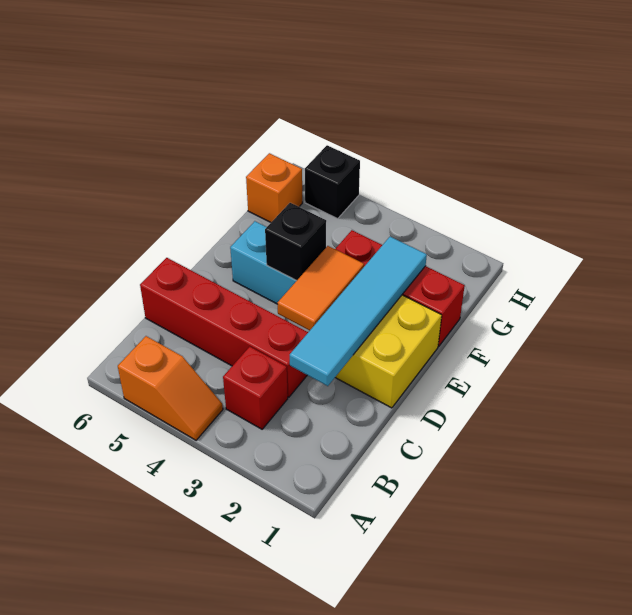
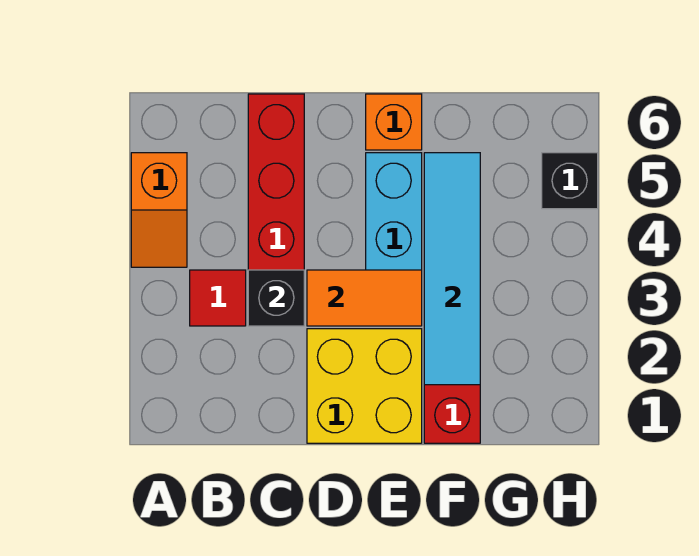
red brick B3 level 1 -> red tile B3 level 1
cyan tile C2:F2 level 2 -> cyan tile F2:F5 level 2
black brick E4 level 2 -> black brick C3 level 2
orange brick G6 level 1 -> orange brick E6 level 1

